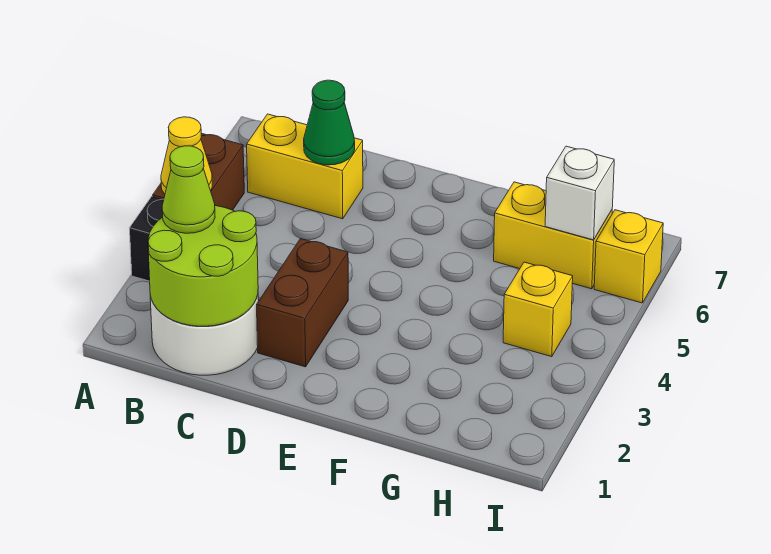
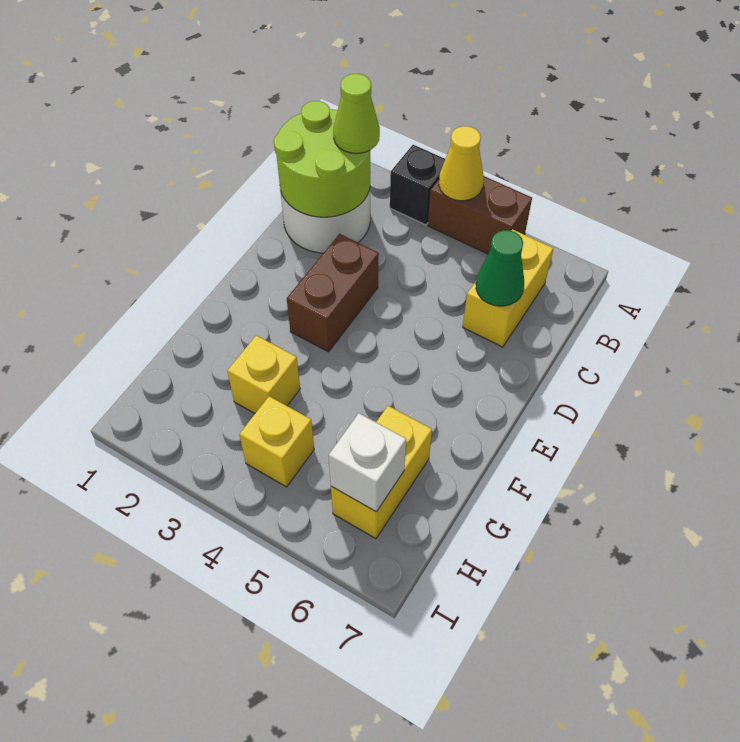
brown brick D2:D3 level 1 -> brown brick D3:E3 level 1
yellow brick I6 level 1 -> yellow brick G3 level 1

